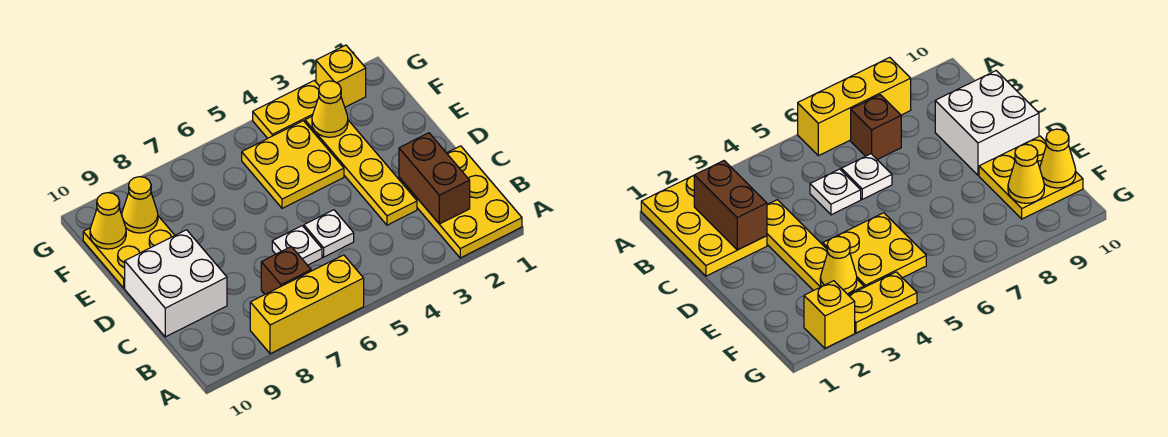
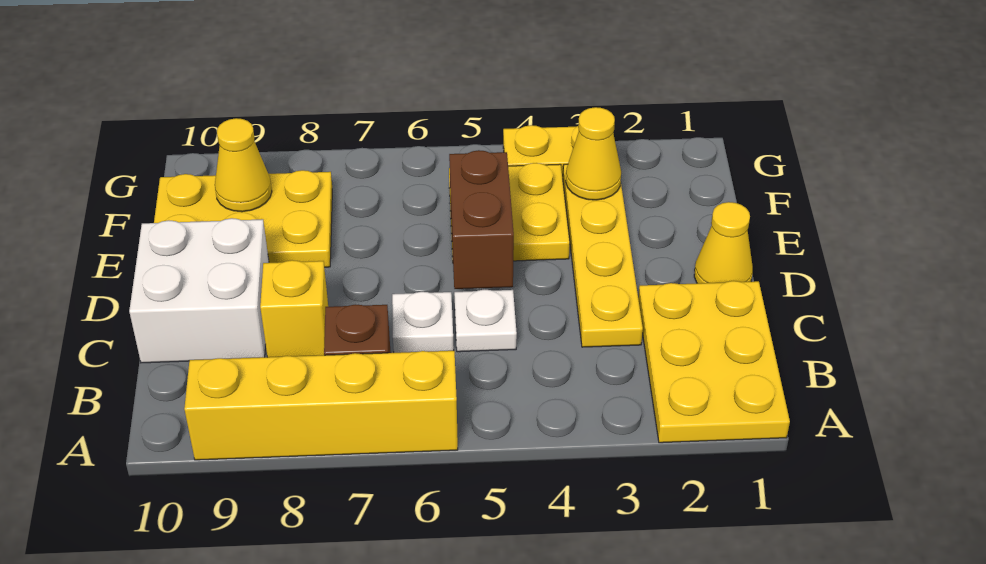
yellow brick A6:A8 level 1 -> yellow brick A6:A9 level 1
brown brick B2:C2 level 2 -> brown brick D5:E5 level 2
yellow plate E9:F10 level 1 -> yellow plate E8:F10 level 1
yellow cone F10 level 2 -> yellow cone D1 level 1
yellow brick G2 level 1 -> yellow brick C8 level 1

